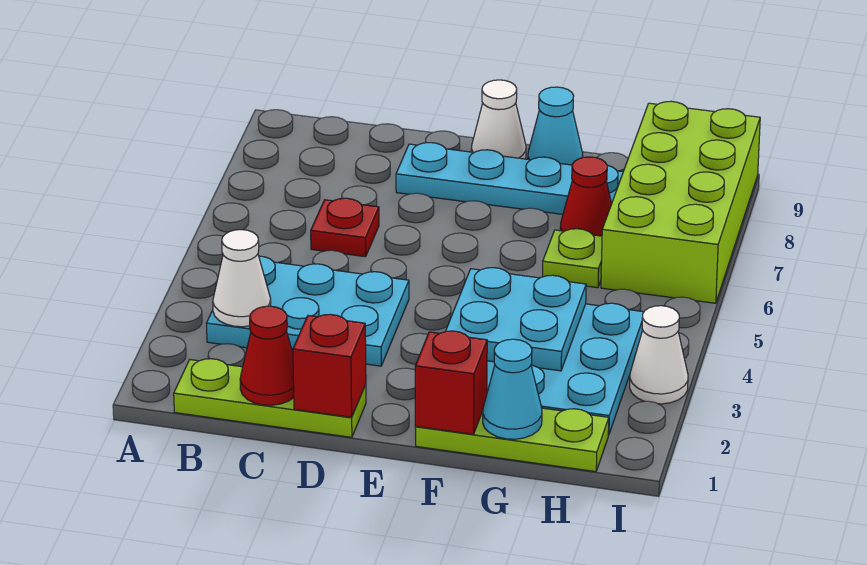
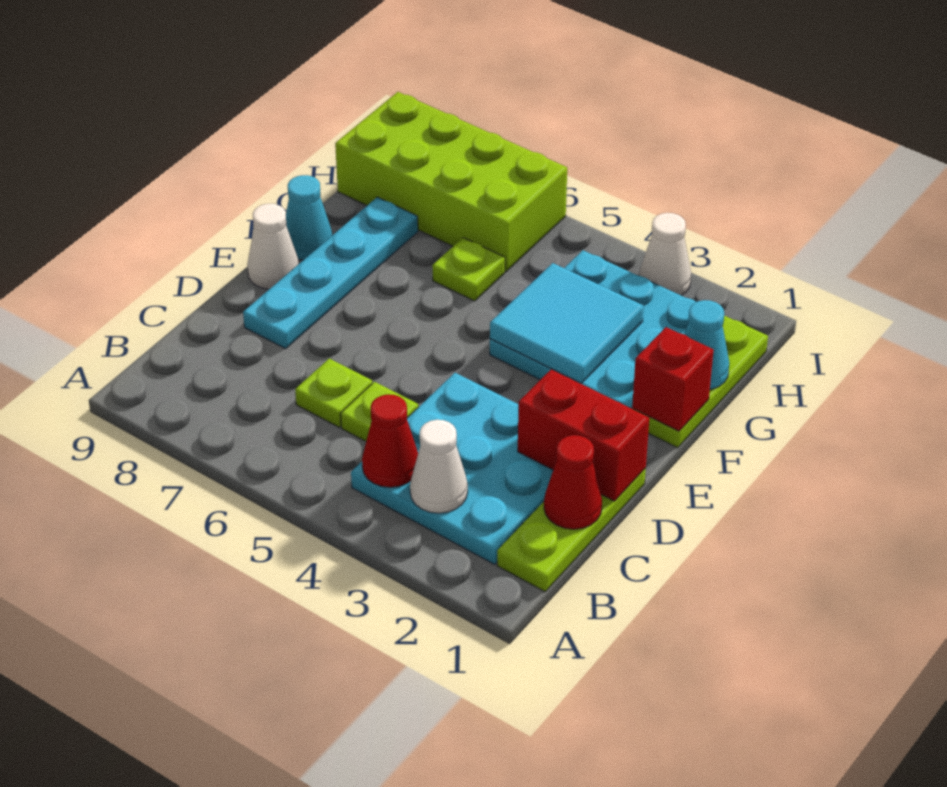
cyan plate B3:D4 level 1 -> cyan plate B2:D4 level 1
none -> lime plate C5 level 1
red plate C6 level 1 -> lime plate C6 level 1
red brick D1 level 2 -> red brick D1:D2 level 2
cyan plate F3:G4 level 2 -> cyan tile F3:G4 level 2
red cone G7 level 1 -> red cone B4 level 2

